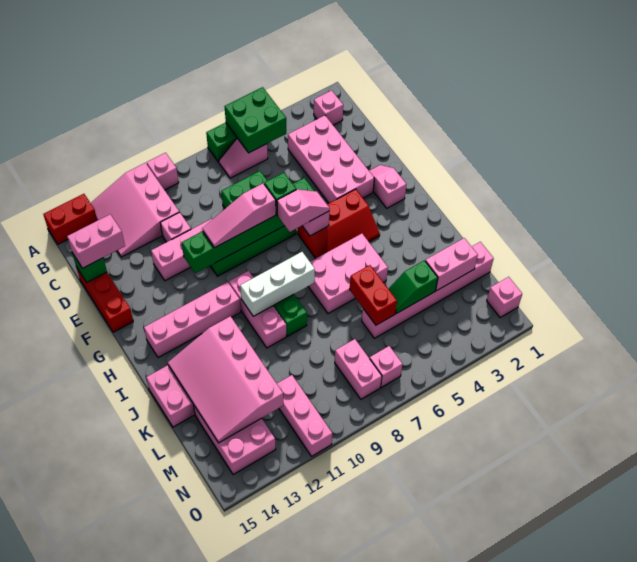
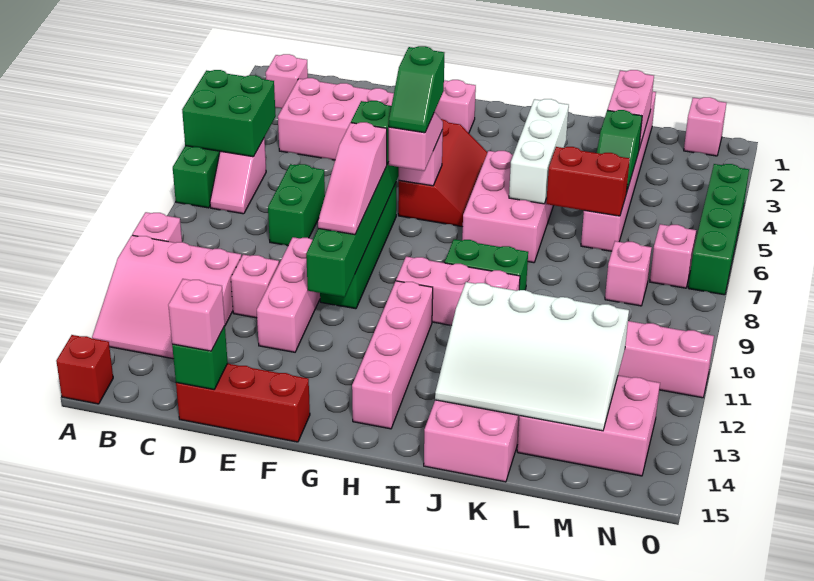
red brick A14:A15 level 1 -> red brick A15 level 1
pink brick D14:D15 level 3 -> pink brick D15 level 3
none -> green slope G6:G7 level 4 top 6
white brick I8:I10 level 2 -> white brick J4:J6 level 2
pink slope J12:M14 level 2 top 12 -> white slope J12:M14 level 2 top 12
pink brick M8:N8 level 1 -> pink brick M8 level 1
none -> green brick O4:O7 level 1

